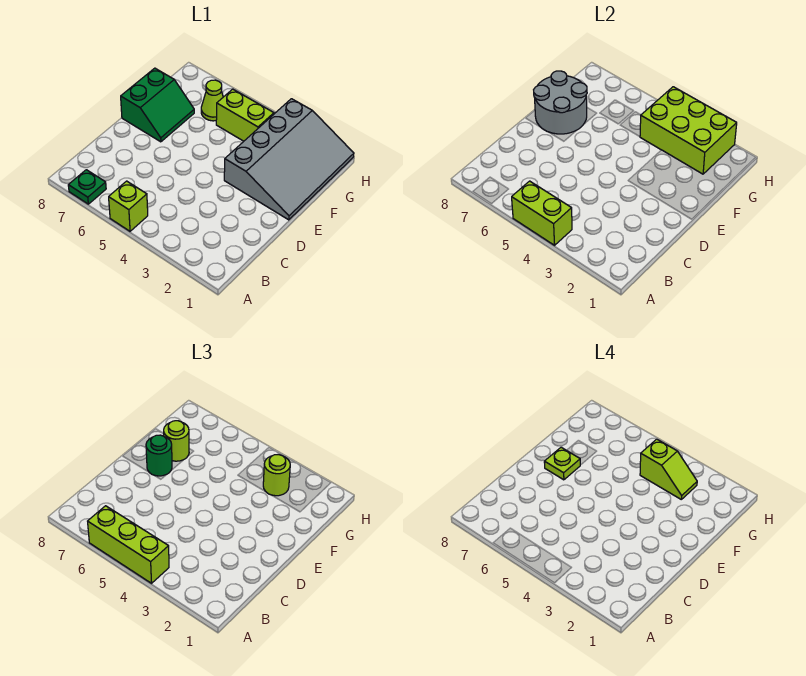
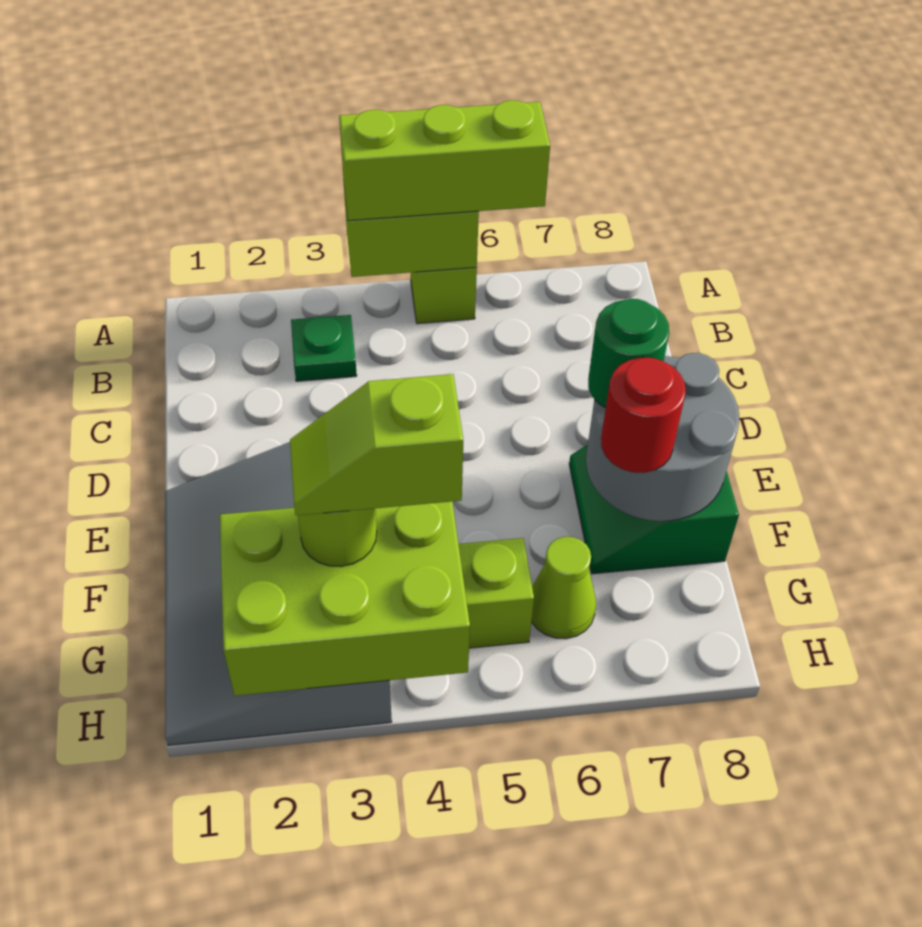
green plate A7 level 1 -> green plate B3 level 1
lime plate E7 level 4 -> none
lime round brick F7 level 3 -> red round brick F7 level 3

